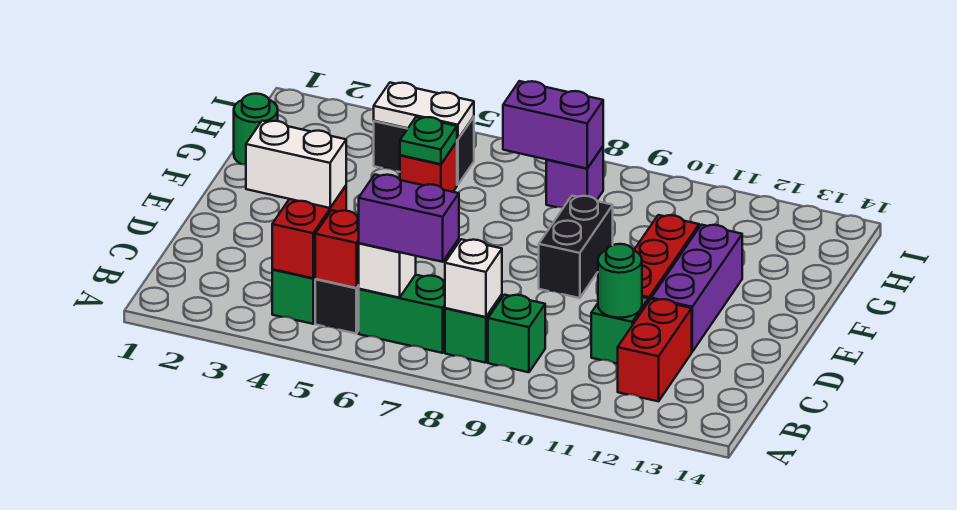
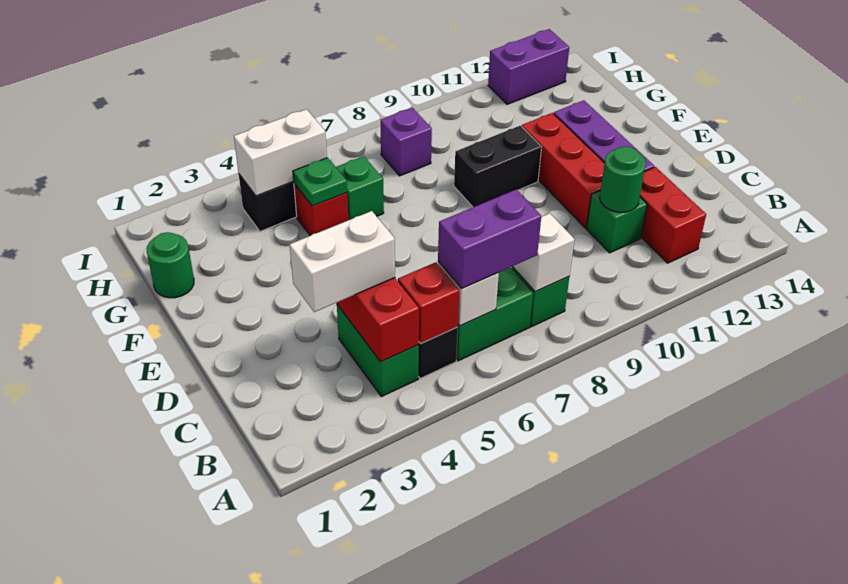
green brick B9 level 1 -> green brick G6 level 1
black brick E9:F9 level 1 -> black brick F9:F10 level 1
white plate H4:H5 level 2 -> white brick H4:H5 level 2
purple brick H7:H8 level 2 -> purple brick I12:I13 level 1

